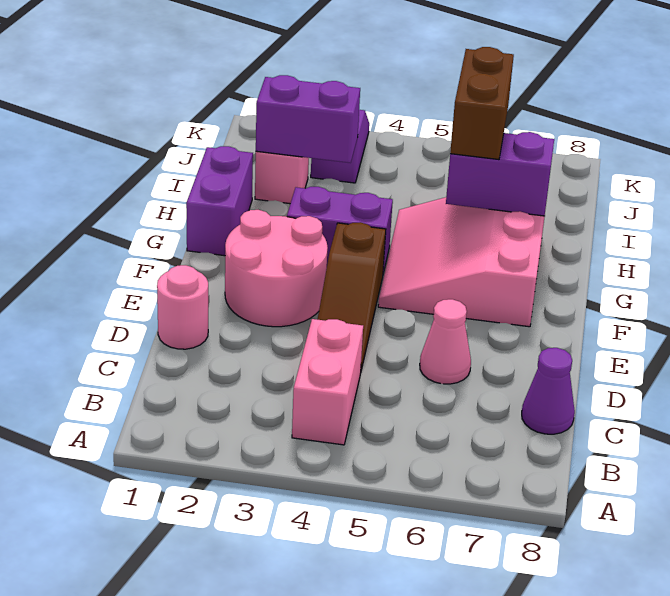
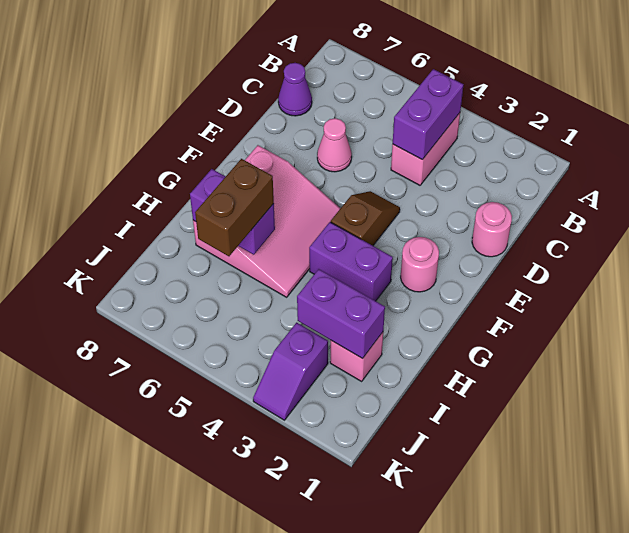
brown slope D4:F4 level 1 top F -> brown slope E4:F4 level 1 top F
pink round brick E2:F3 level 1 -> pink round brick F2 level 1
purple brick G1:H1 level 1 -> purple brick B4:C4 level 2

